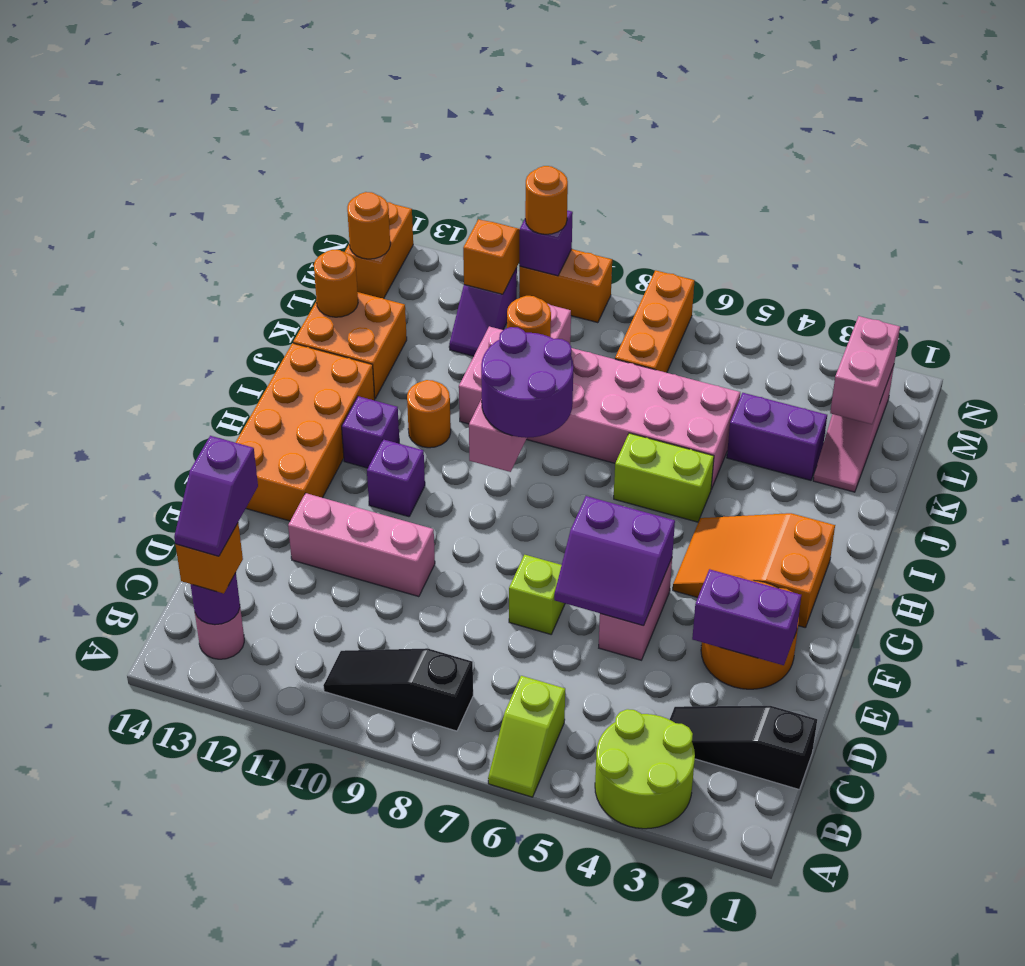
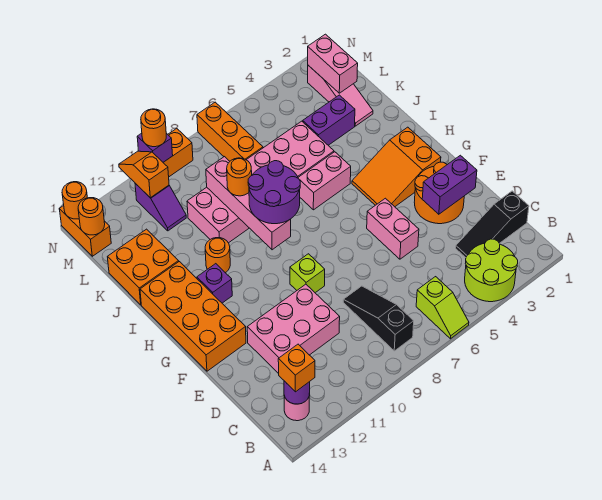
black slope B8:B10 level 1 top 8 -> black slope B8:D8 level 1 top B
purple slope B13:C13 level 4 top C -> none
purple slope E5:F6 level 2 top F -> none
lime brick E7 level 1 -> lime brick F9 level 1
pink brick E10:E12 level 1 -> pink brick D10:E12 level 1
purple brick G11 level 1 -> none
lime brick I5:I6 level 1 -> pink brick I5:I6 level 1
orange round brick K14 level 2 -> orange round brick N14 level 2

